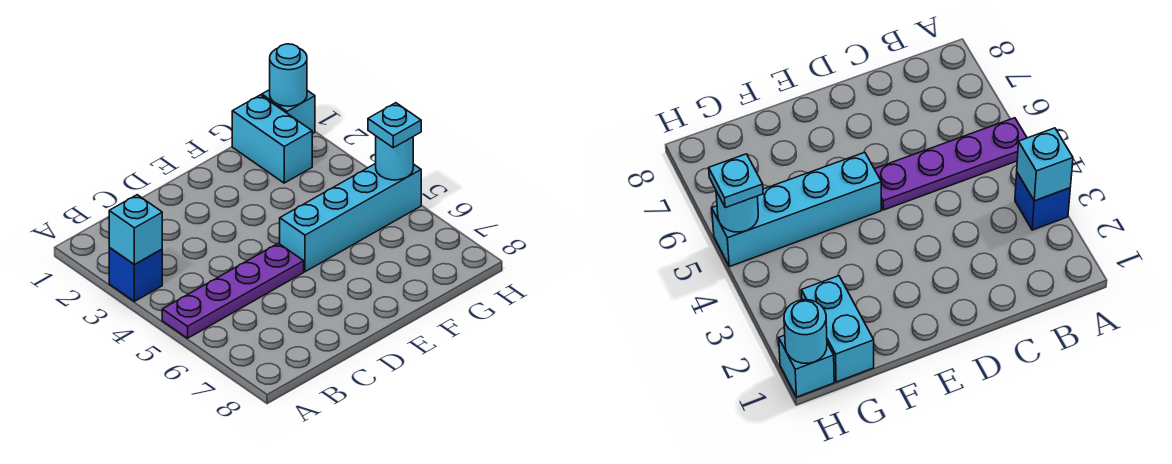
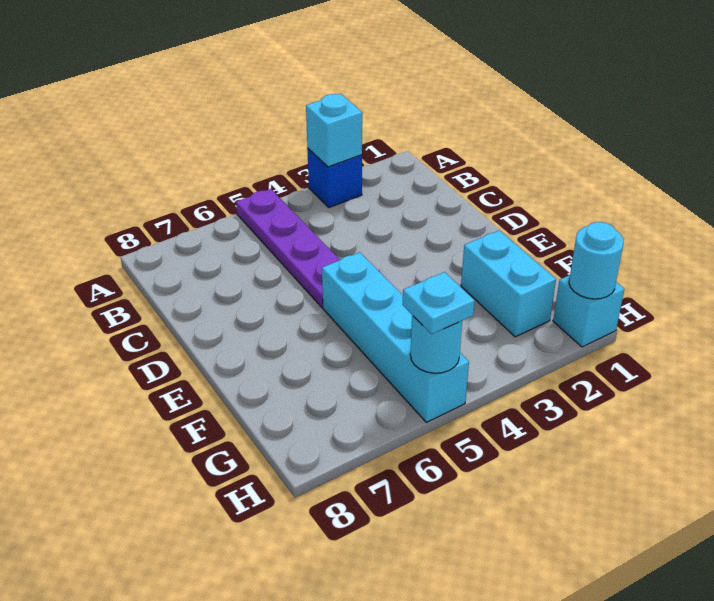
cyan brick G1:G2 level 1 -> cyan brick F2:G2 level 1

